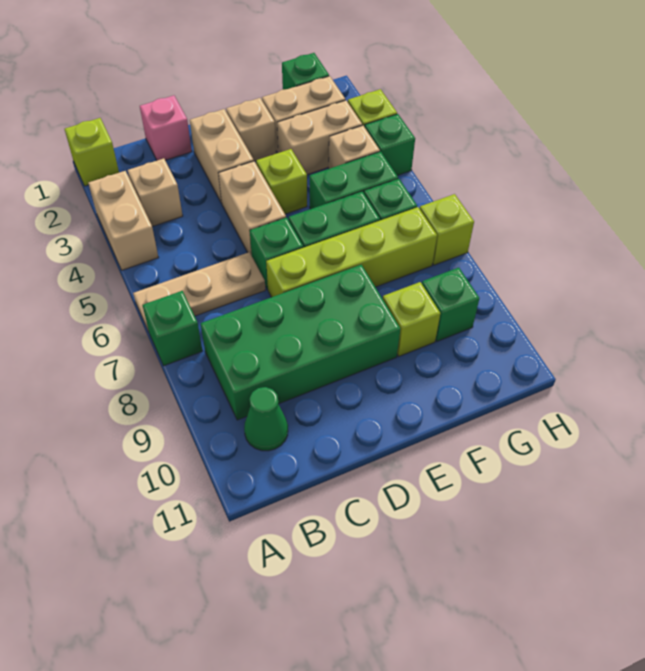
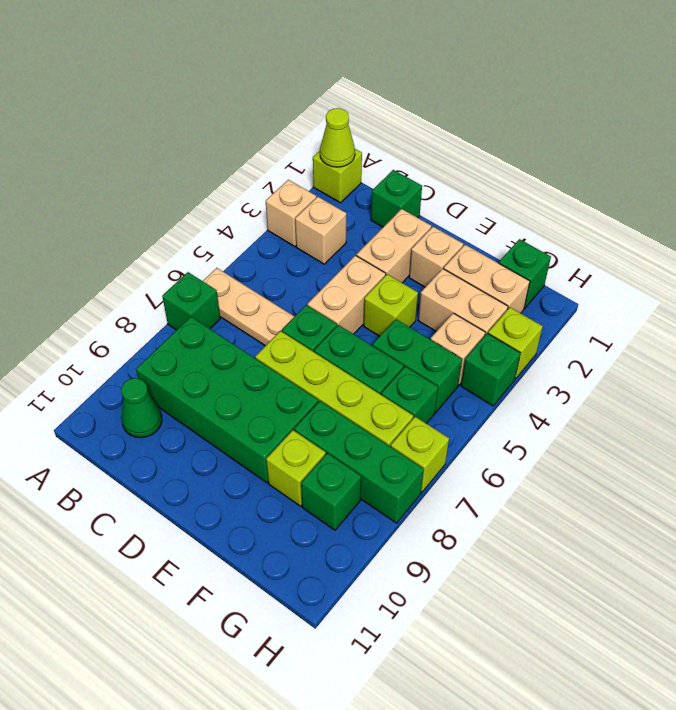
none -> lime cone A1 level 2
tan brick A3:A4 level 1 -> tan brick A3 level 1
pink brick C1 level 1 -> green brick C1 level 1
none -> green brick F8:H8 level 1

